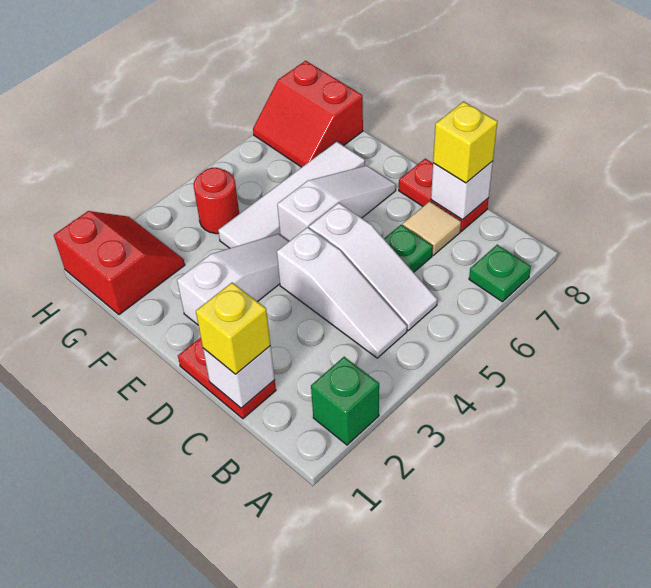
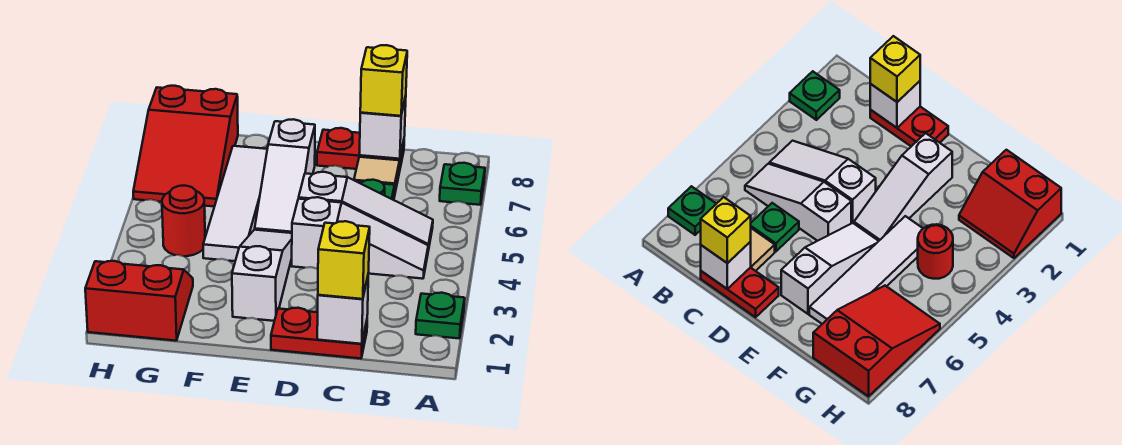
green brick A2 level 1 -> green plate A2 level 1
white slope E5:E7 level 1 top 5 -> white slope E5:E7 level 1 top 7
red slope G7:H8 level 1 top 8 -> red slope G6:H8 level 1 top 8

